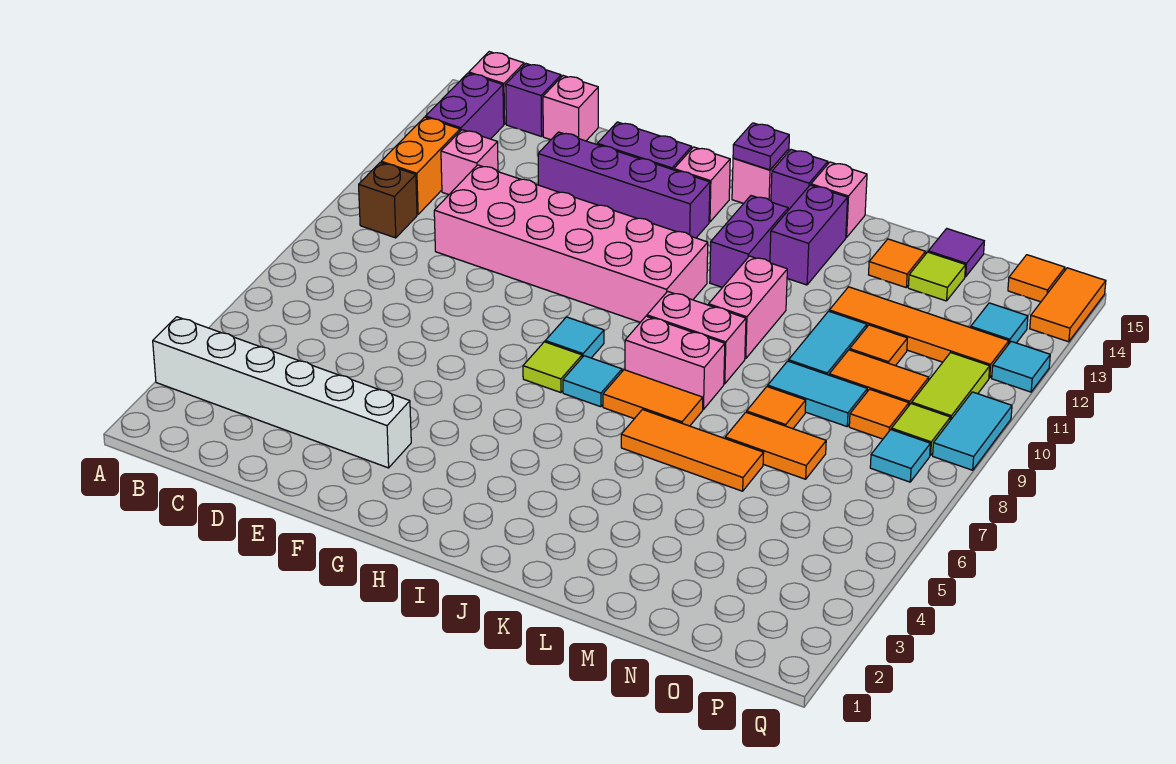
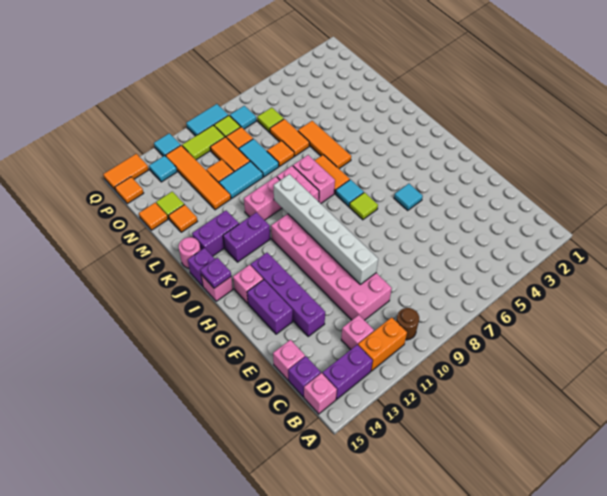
white brick A3:F3 level 1 -> white brick E10:J10 level 2
brown brick B10 level 1 -> brown round brick B10 level 1
cyan tile H8 level 1 -> cyan tile G5 level 1
pink brick K15 level 1 -> pink round brick K15 level 1
purple tile N15 level 1 -> orange tile N15 level 1
none -> lime tile O7 level 1

